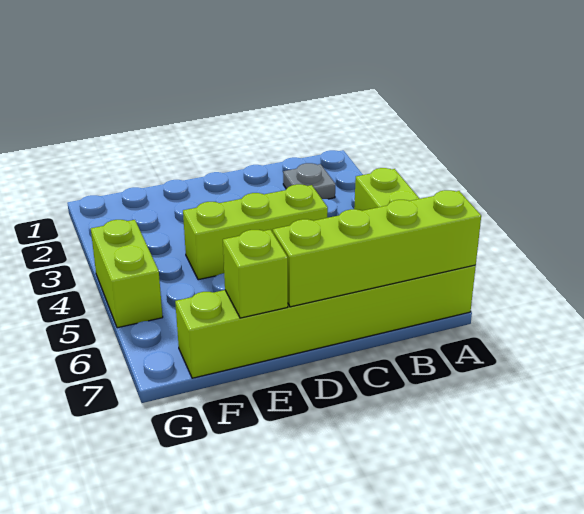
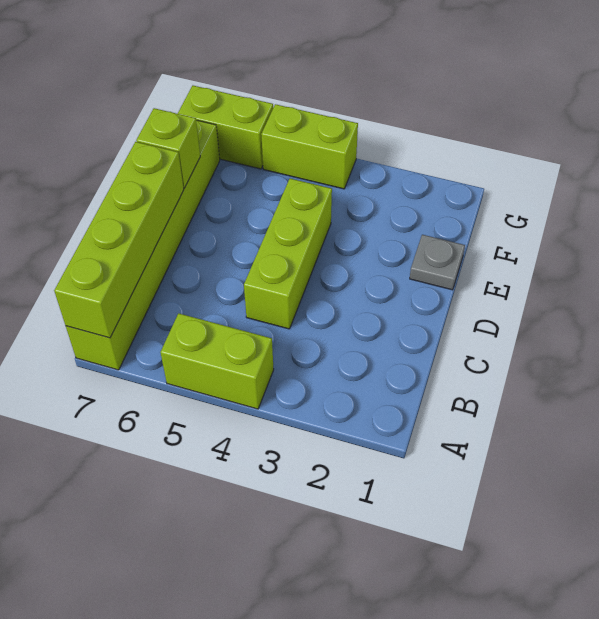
grey plate B2 level 1 -> grey plate E1 level 1
none -> lime brick G6:G7 level 1

